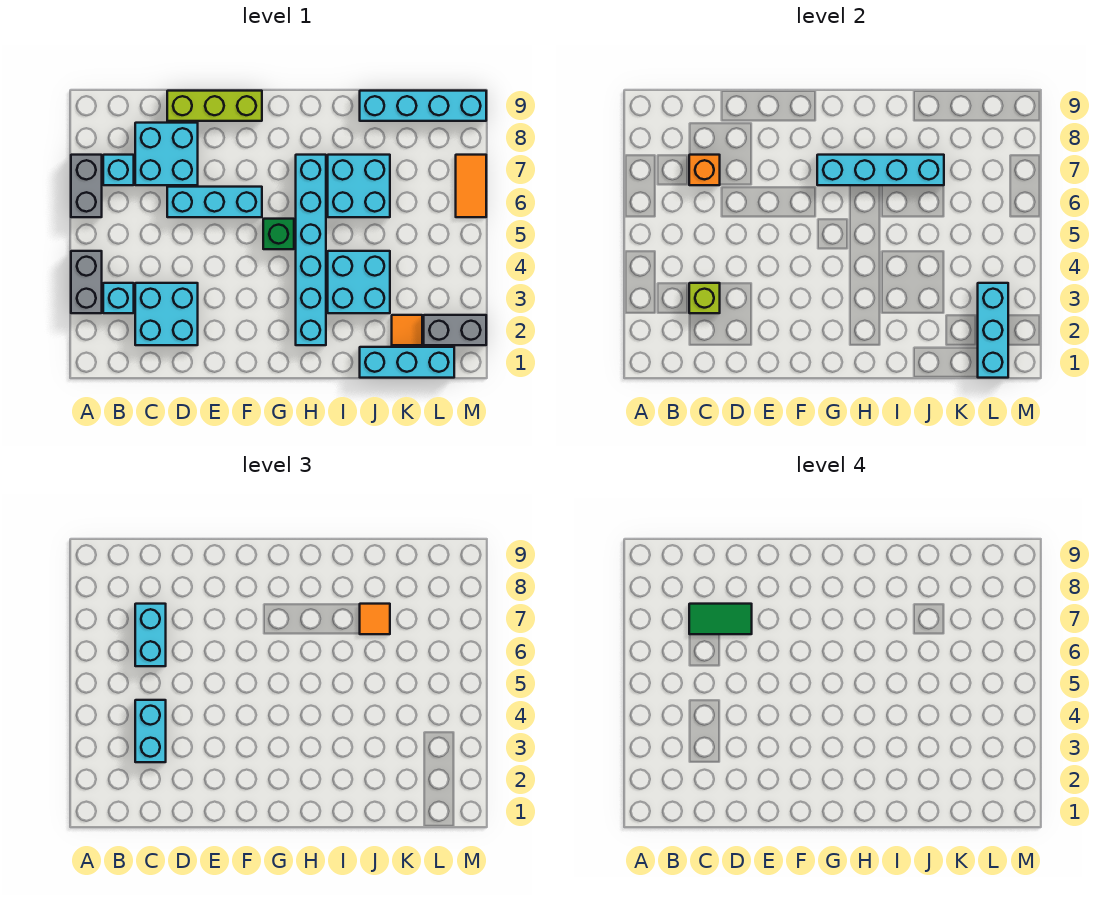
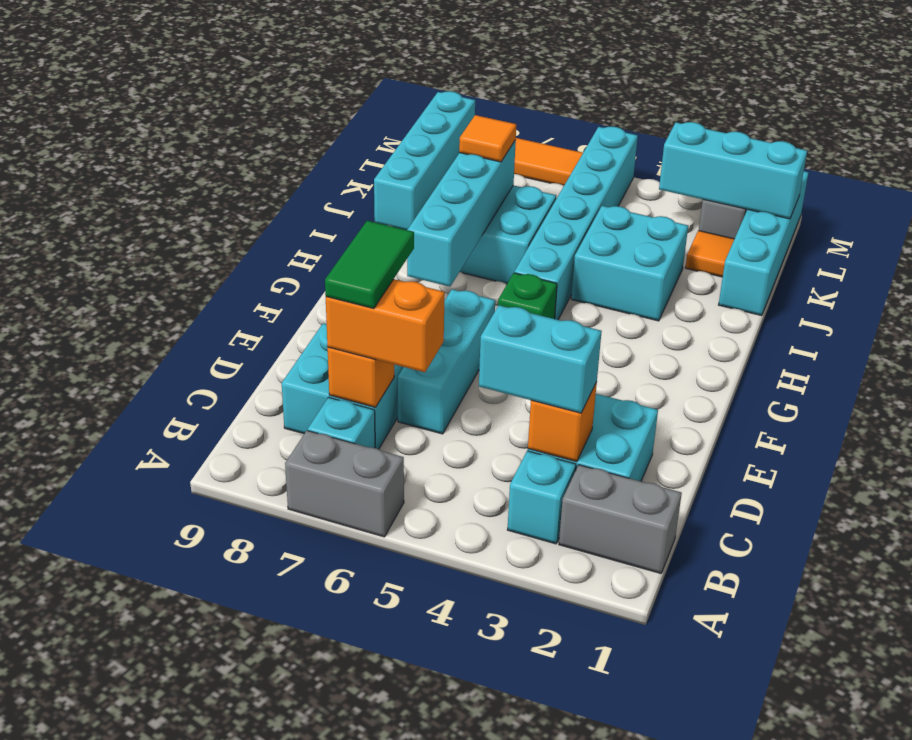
grey brick A3:A4 level 1 -> grey brick B1:B2 level 1
lime brick C3 level 2 -> orange brick C3 level 2
cyan brick C6:C7 level 3 -> orange brick C6:C7 level 3
lime brick D9:F9 level 1 -> none
cyan brick H2:H7 level 1 -> cyan brick H5:M5 level 1
cyan brick J1:L1 level 1 -> cyan brick J1:M1 level 1

